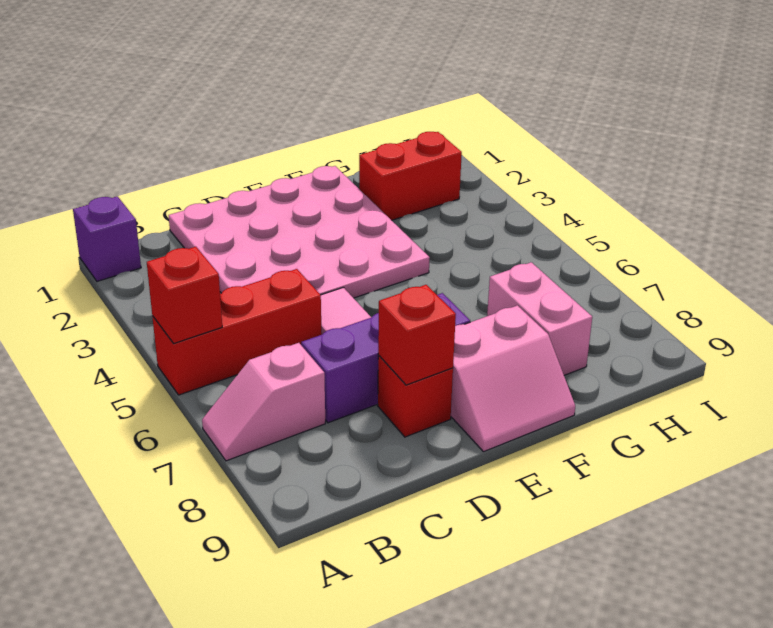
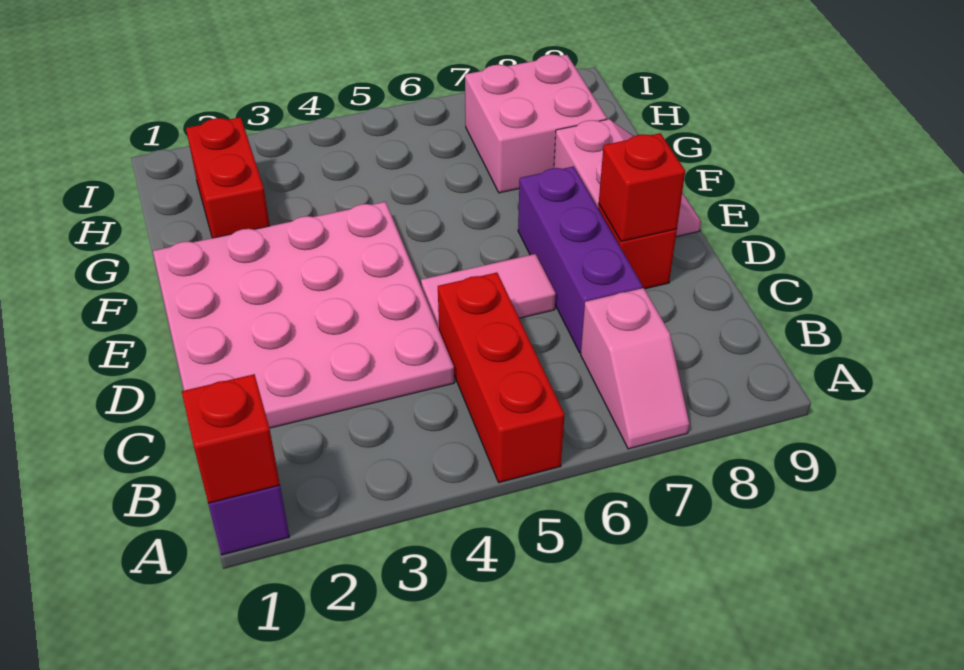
red brick A5 level 2 -> red brick A1 level 2
pink brick G7:G8 level 1 -> pink brick G7:H8 level 1

